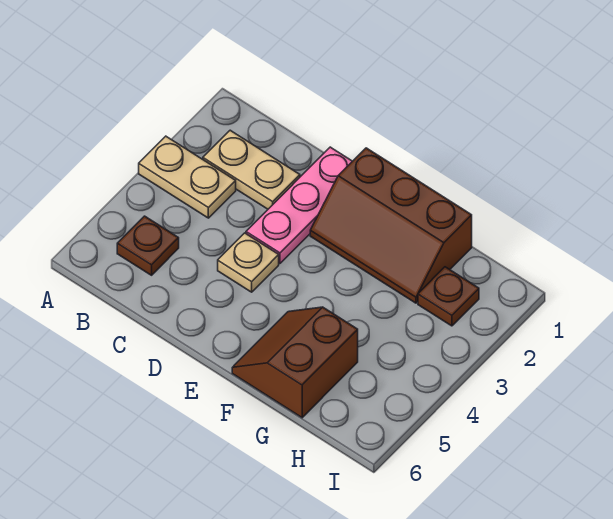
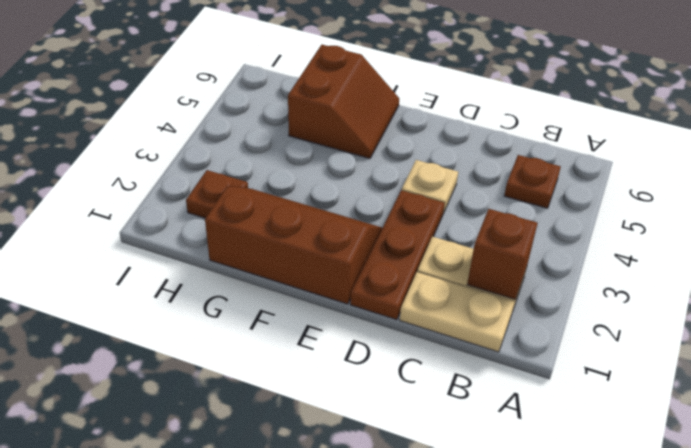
tan plate A3:B3 level 1 -> tan plate B1:C1 level 1
none -> brown brick B2 level 2
pink plate D1:D3 level 1 -> brown plate D1:D3 level 1

